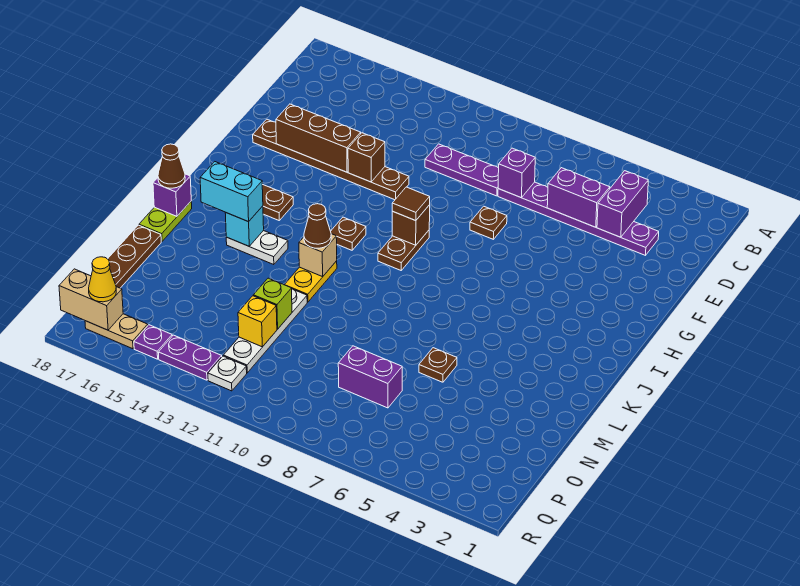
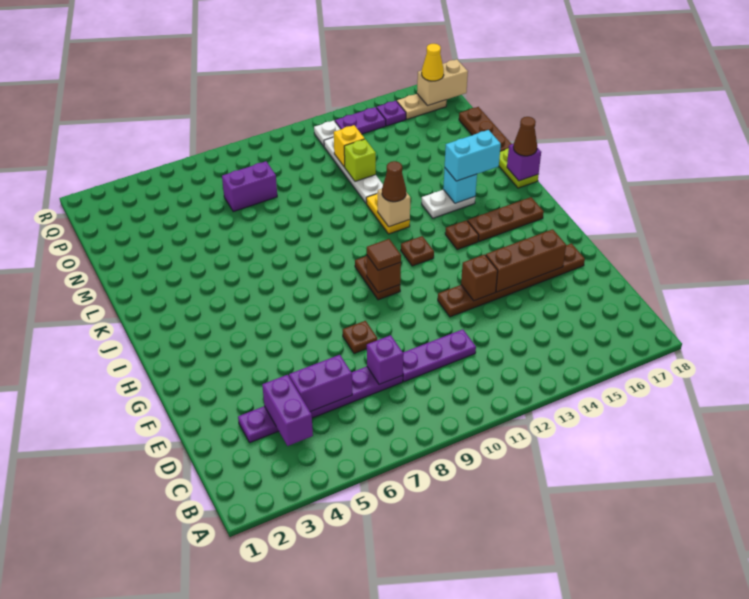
brown plate M6 level 1 -> brown plate I14 level 1

